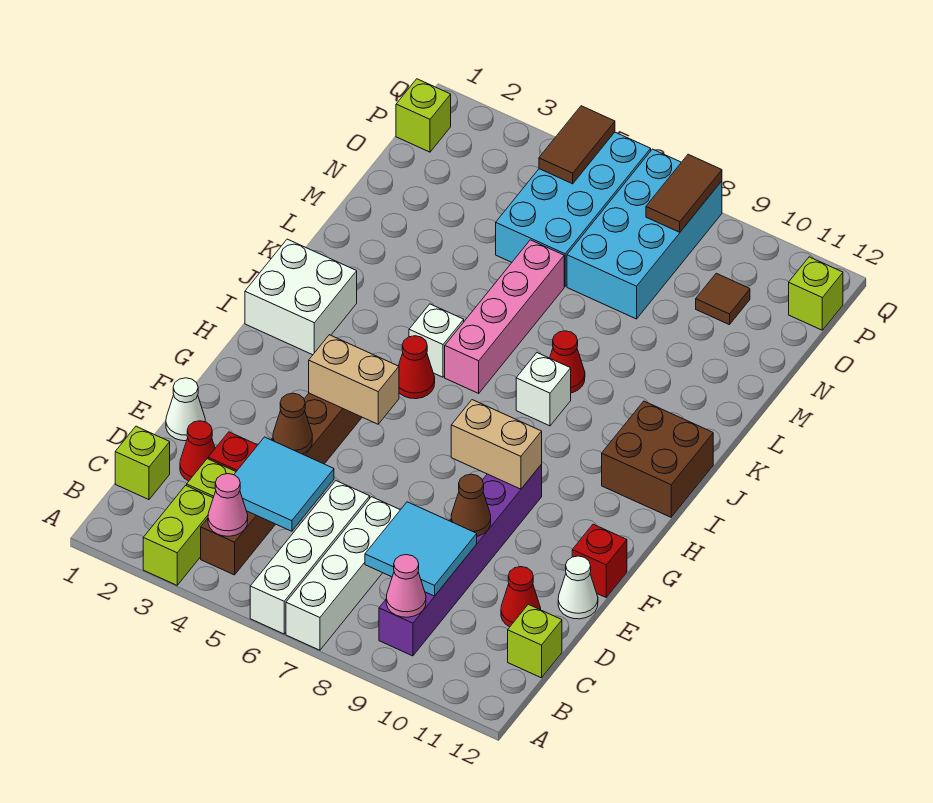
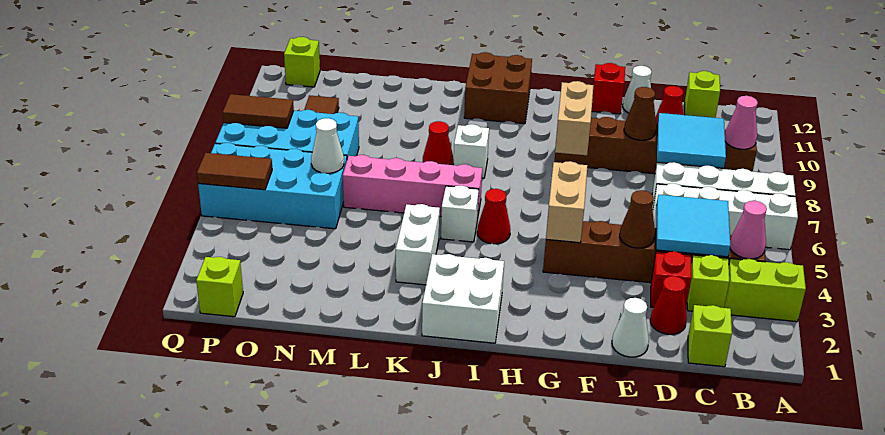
purple brick B9:G9 level 1 -> brown brick B9:G9 level 1
none -> white brick K3:K4 level 1
none -> white cone N6 level 2

